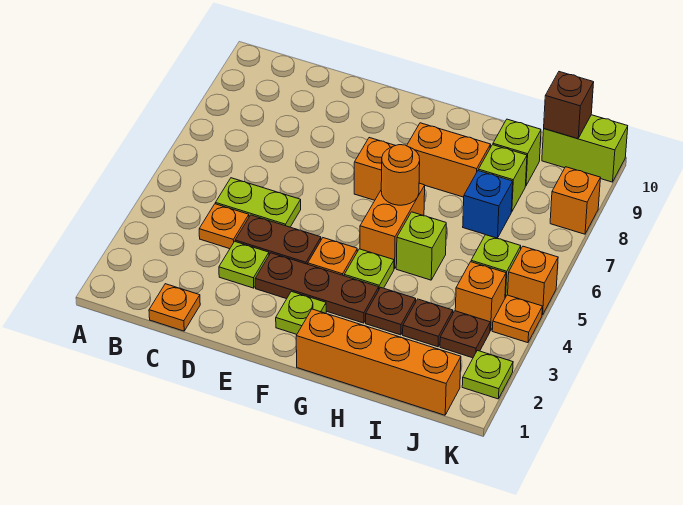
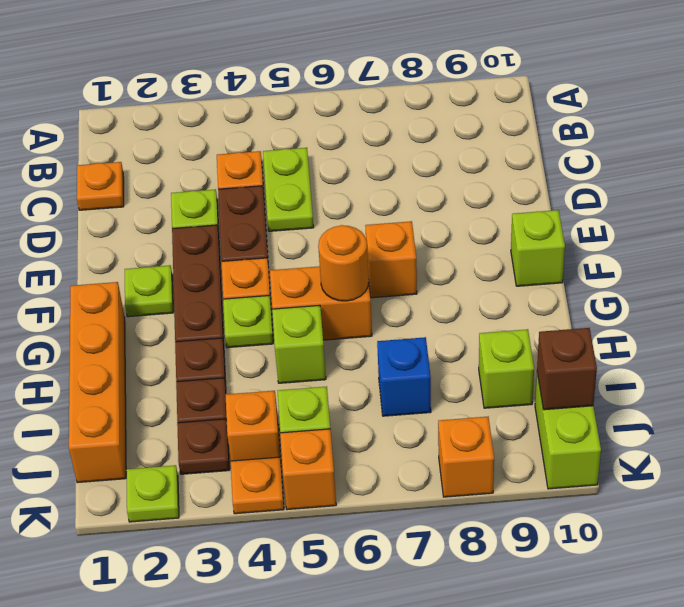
orange brick G8:H8 level 1 -> none
lime brick I8 level 1 -> lime brick F10 level 1

